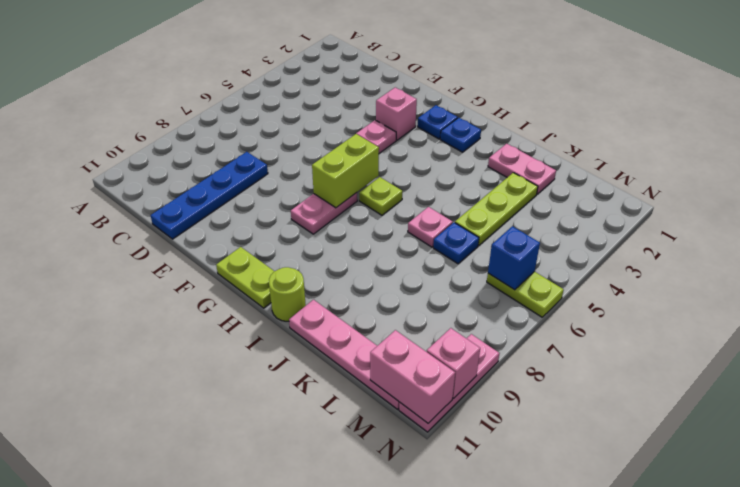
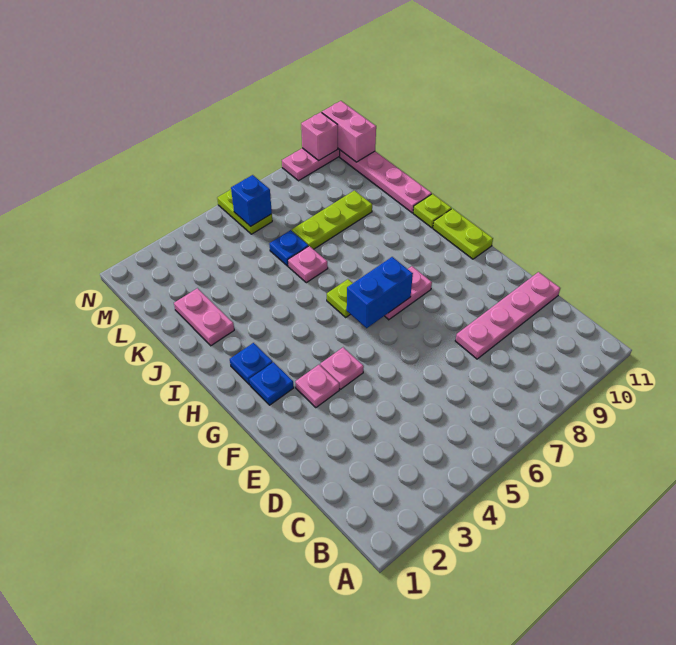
blue plate D8:D11 level 1 -> pink plate D8:D11 level 1
pink brick F3 level 1 -> pink plate F3 level 1
lime brick G6:G7 level 2 -> blue brick G6:G7 level 2
lime round brick I11 level 1 -> lime plate I11 level 1
lime plate K3:K5 level 1 -> lime plate K7:K9 level 1

